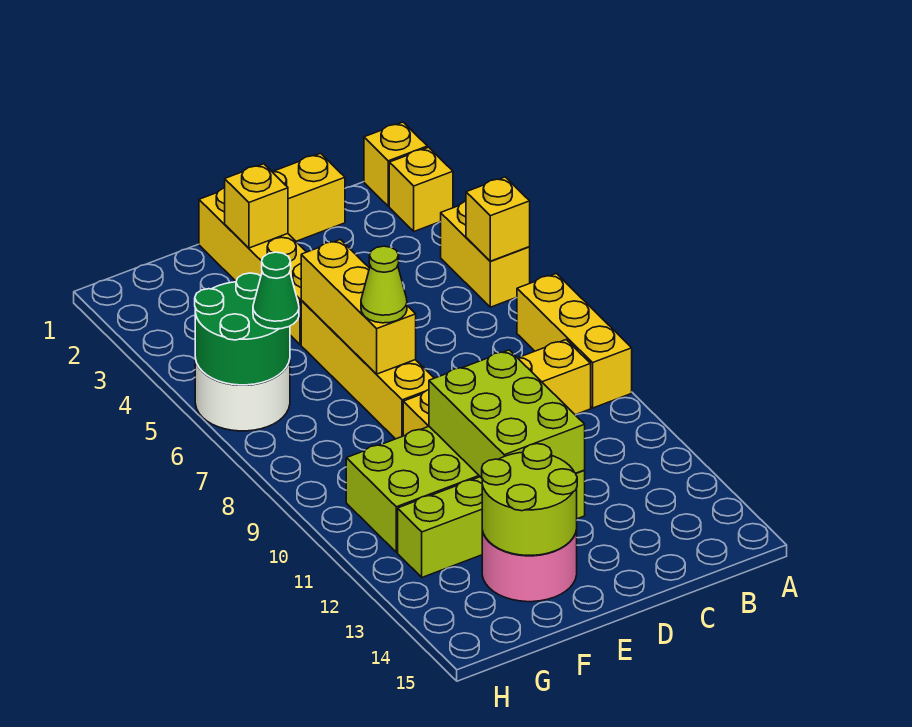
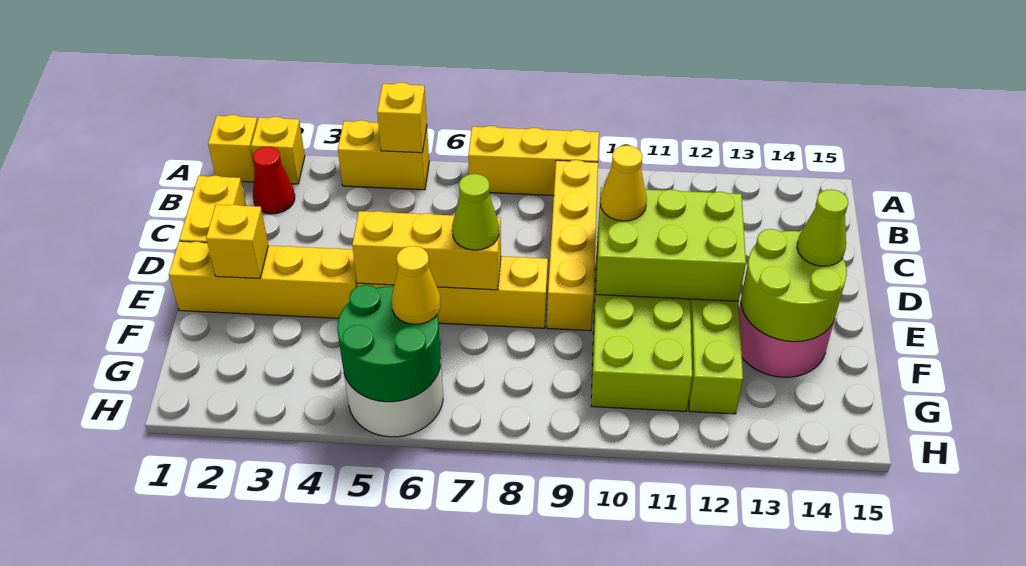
none -> red cone B2 level 1
none -> yellow cone D10 level 3
none -> lime cone E14 level 3
green cone G6 level 3 -> yellow cone G6 level 3

